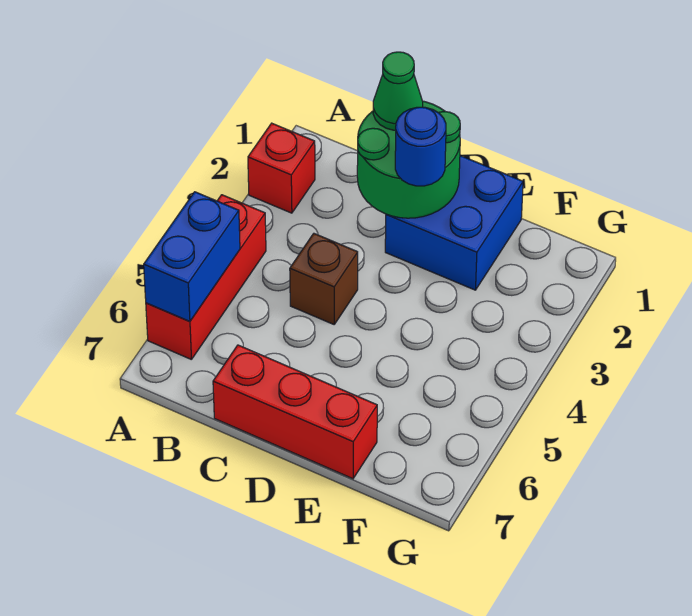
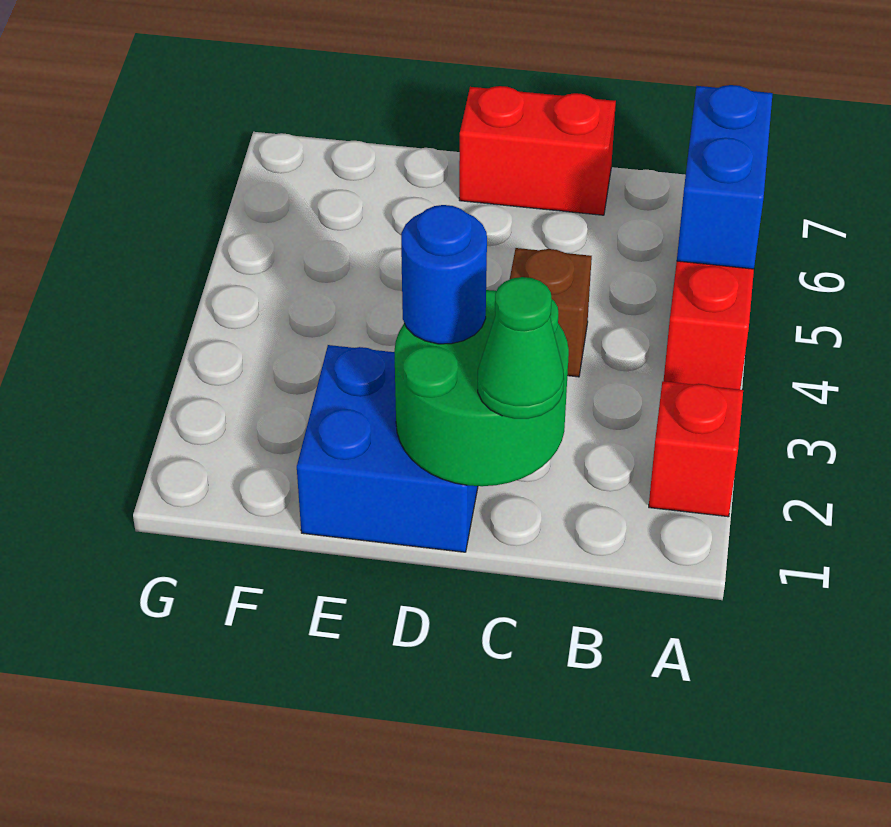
red brick C7:E7 level 1 -> red brick C7:D7 level 1

